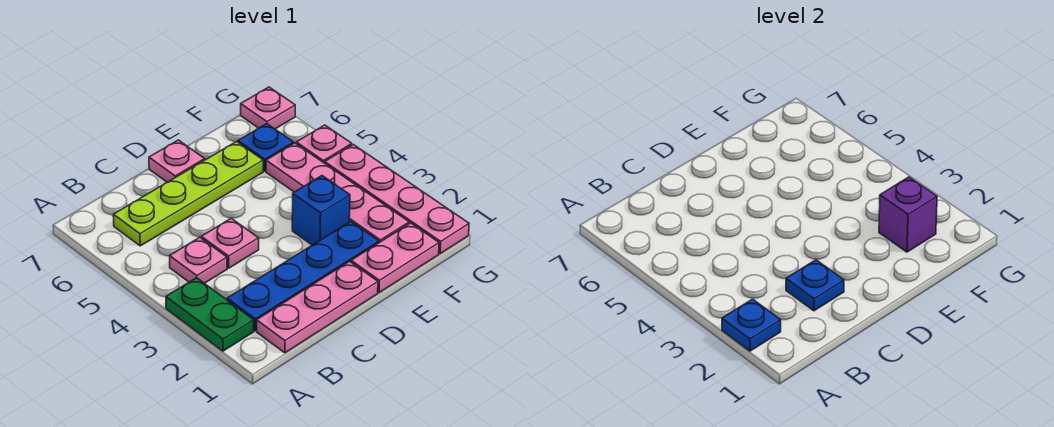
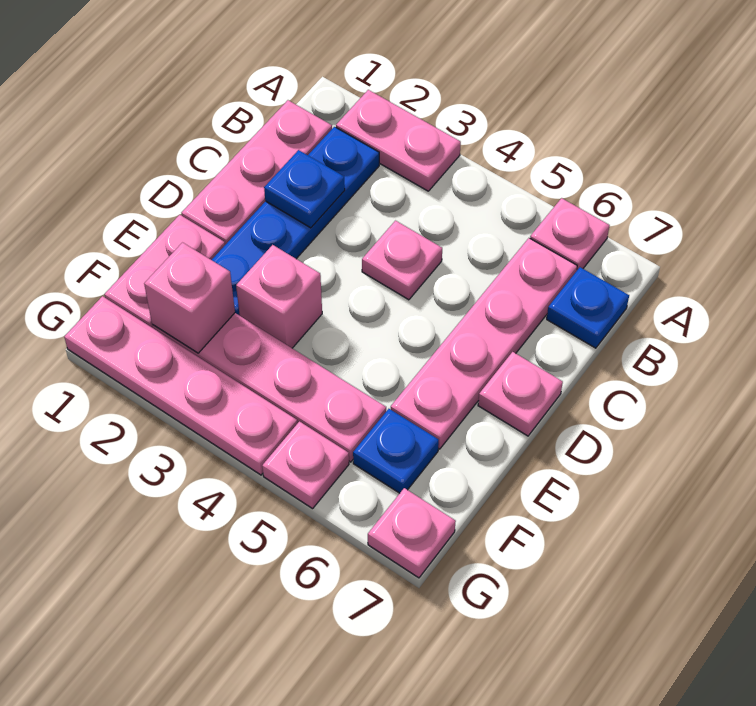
green plate A2:A3 level 1 -> pink plate A2:A3 level 1
blue plate A2 level 2 -> blue plate B7 level 1
pink plate B4 level 1 -> pink plate A6 level 1
lime plate B6:E6 level 1 -> pink plate B6:E6 level 1
blue brick E3 level 1 -> pink brick E3 level 1
purple brick F2 level 2 -> pink brick F2 level 2

